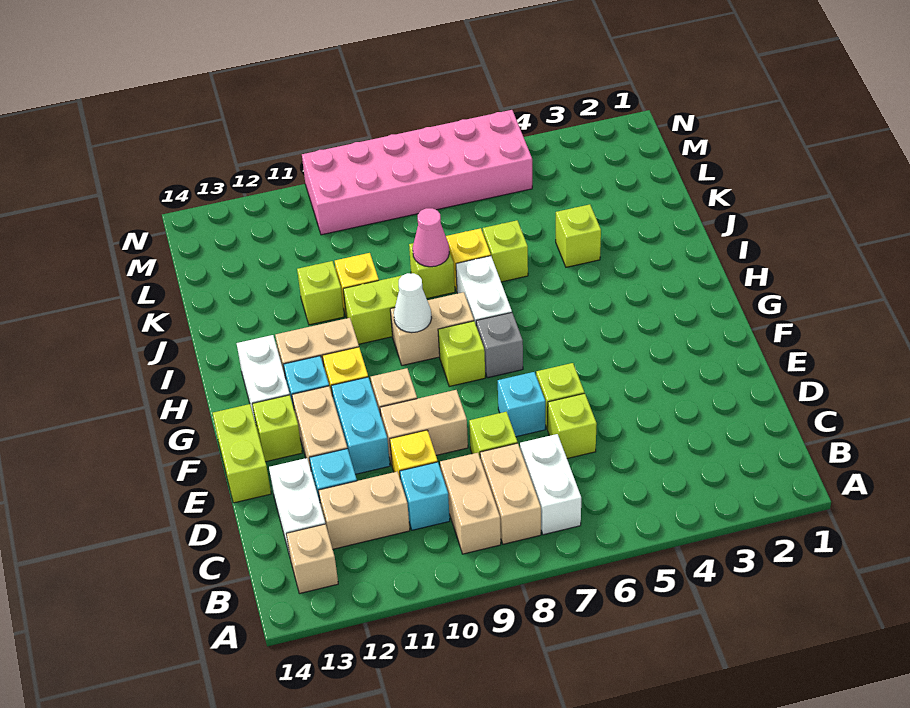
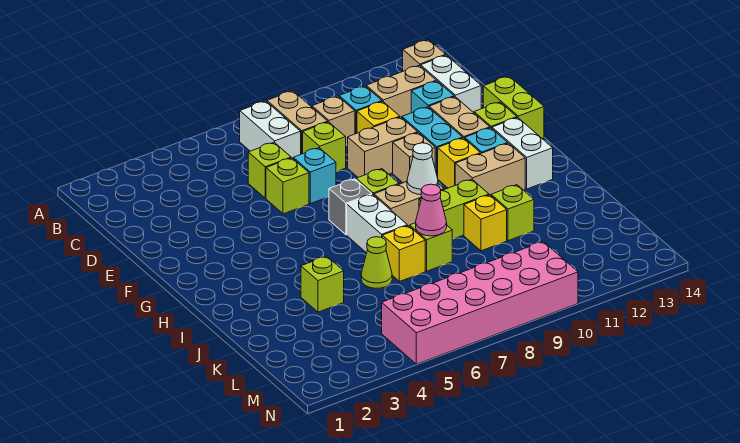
tan brick B9:C9 level 1 -> tan brick C9 level 1
lime brick J6 level 1 -> lime cone J6 level 1

